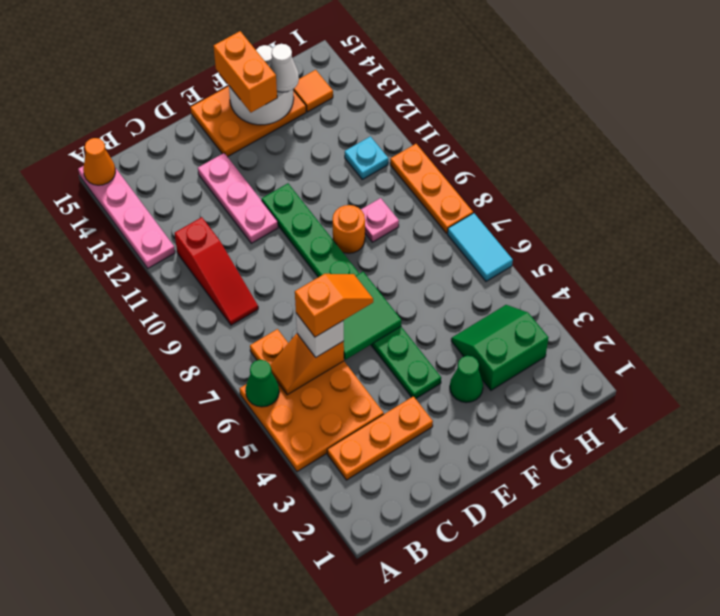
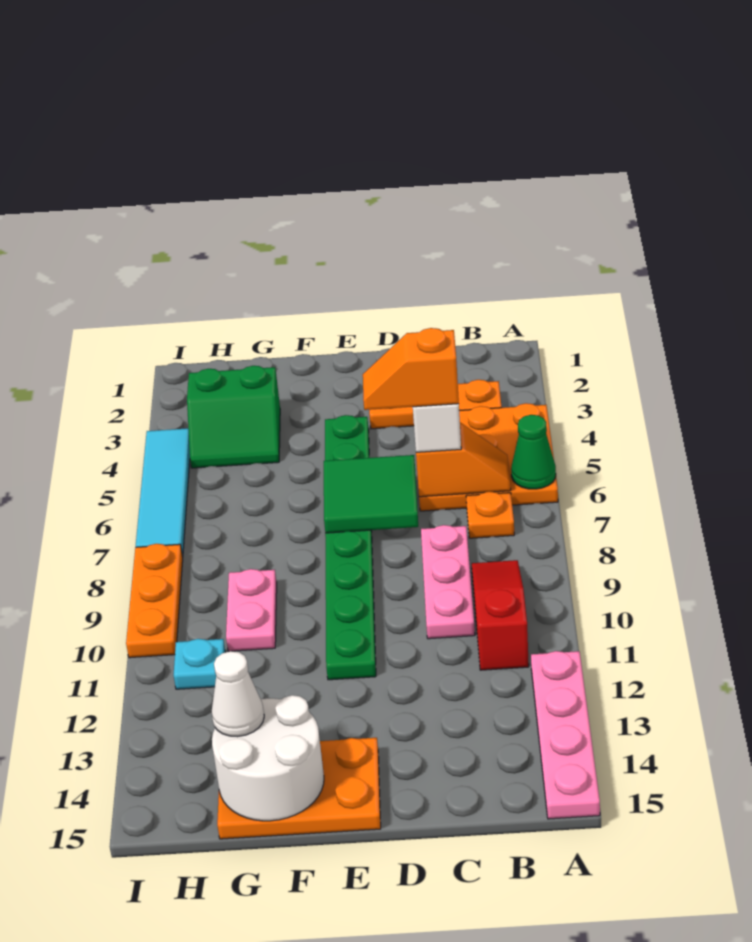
orange cone A15 level 2 -> none
pink plate D11:D13 level 1 -> pink plate C8:C10 level 1
green cone F3 level 1 -> none
orange round brick F9 level 1 -> none
orange brick F14:F15 level 3 -> none
pink plate G9 level 1 -> pink plate G9:G10 level 1
orange tile H14 level 1 -> none
cyan tile I6:I7 level 1 -> cyan tile I4:I7 level 1

